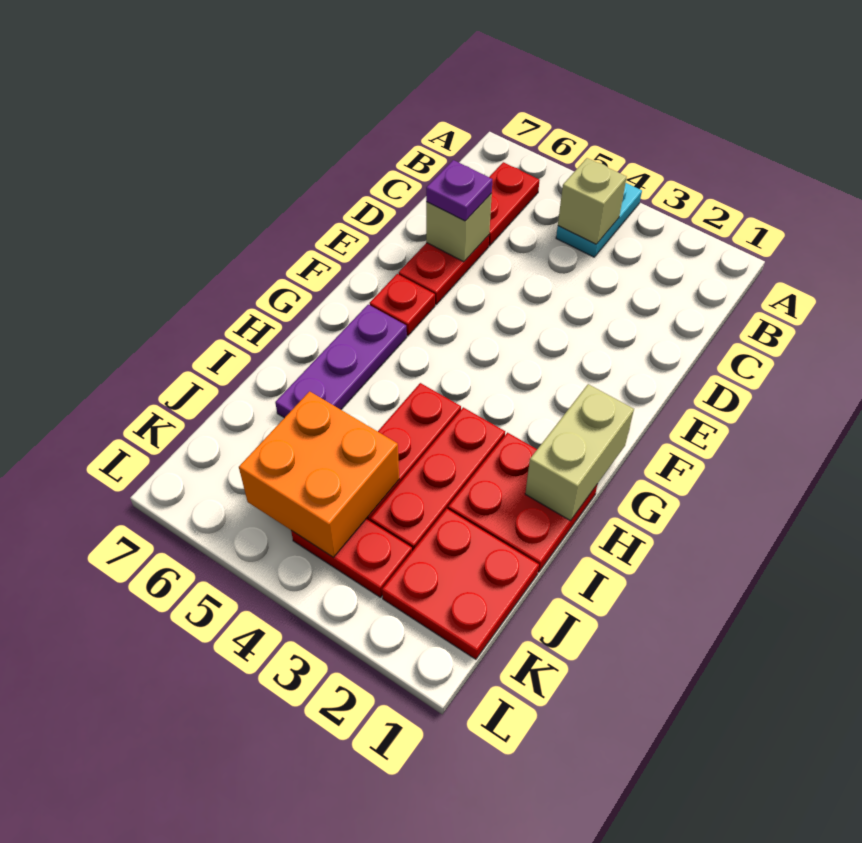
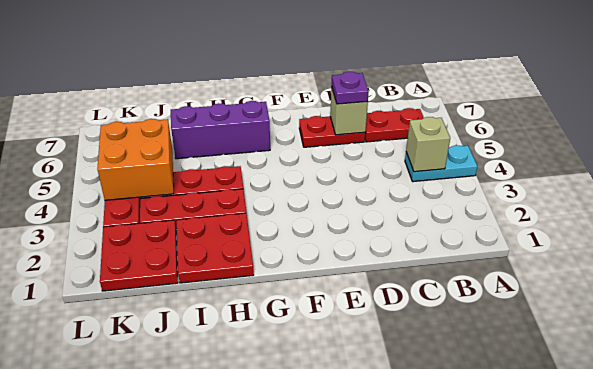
red plate F6 level 1 -> none
tan brick G1:H1 level 2 -> none
purple plate G6:I6 level 1 -> purple brick G6:I6 level 1

